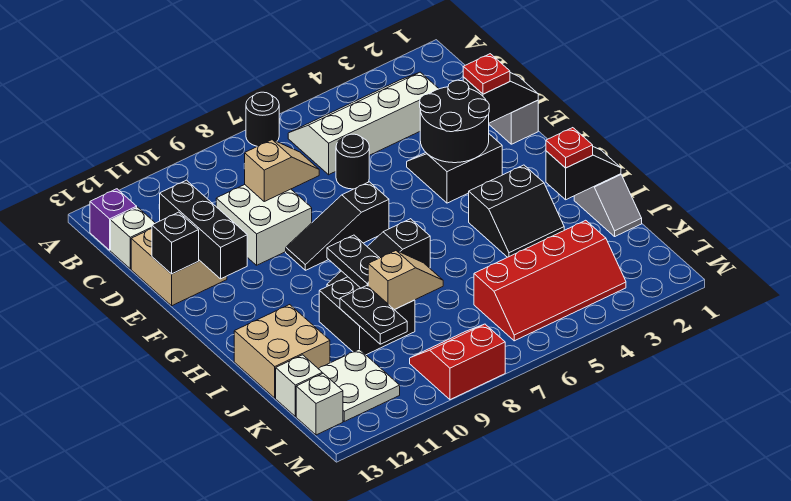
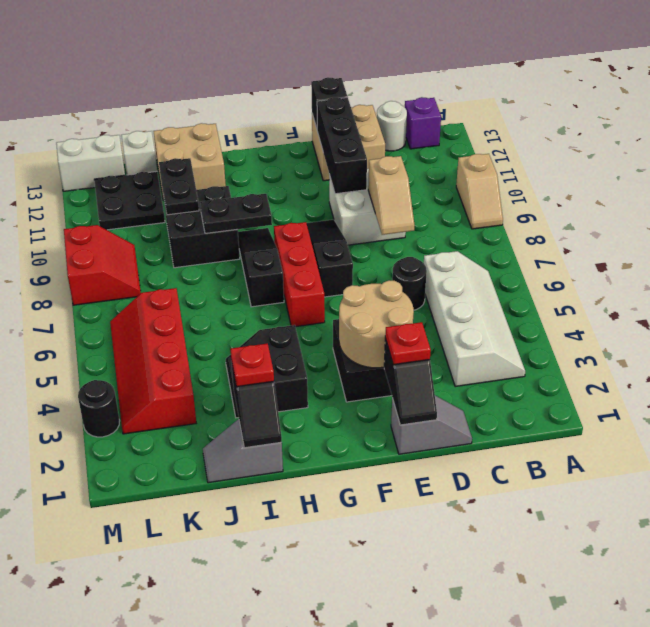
black round brick A7 level 1 -> black round brick M3 level 1
white brick C13 level 1 -> white round brick C13 level 1
black brick D12:F12 level 2 -> black brick E10:E12 level 2
black round brick E3:F4 level 2 -> tan round brick E3:F4 level 2
none -> red brick G6:G8 level 1
tan slope J8:J9 level 2 top 9 -> tan slope A9:A10 level 1 top 10
black plate J10:K10 level 2 -> black plate J10:J11 level 2
white plate K11:L12 level 1 -> black plate K11:L12 level 1
white brick L13 level 1 -> white brick L13:M13 level 1

